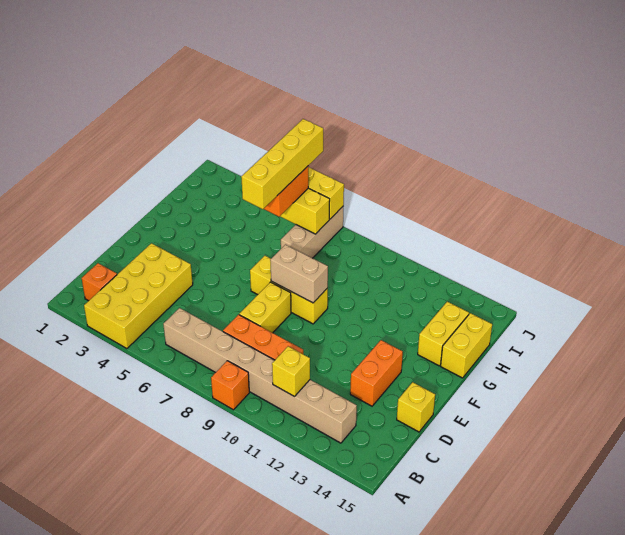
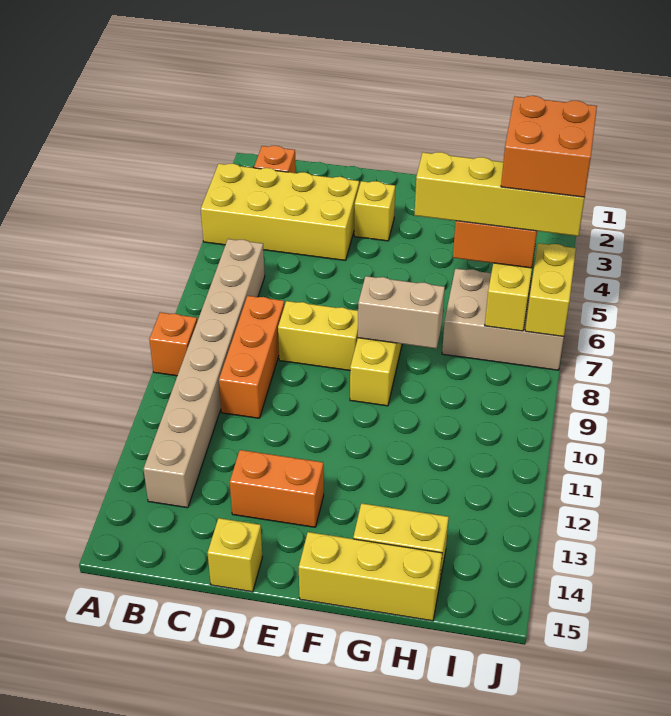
yellow brick B11 level 2 -> yellow brick E3 level 1
tan brick F8:F9 level 2 -> tan brick F8:G8 level 2
yellow brick G15:H15 level 1 -> yellow brick F15:H15 level 1
tan brick H7:J7 level 1 -> tan brick H6:J7 level 1
none -> orange brick I5:J6 level 5

